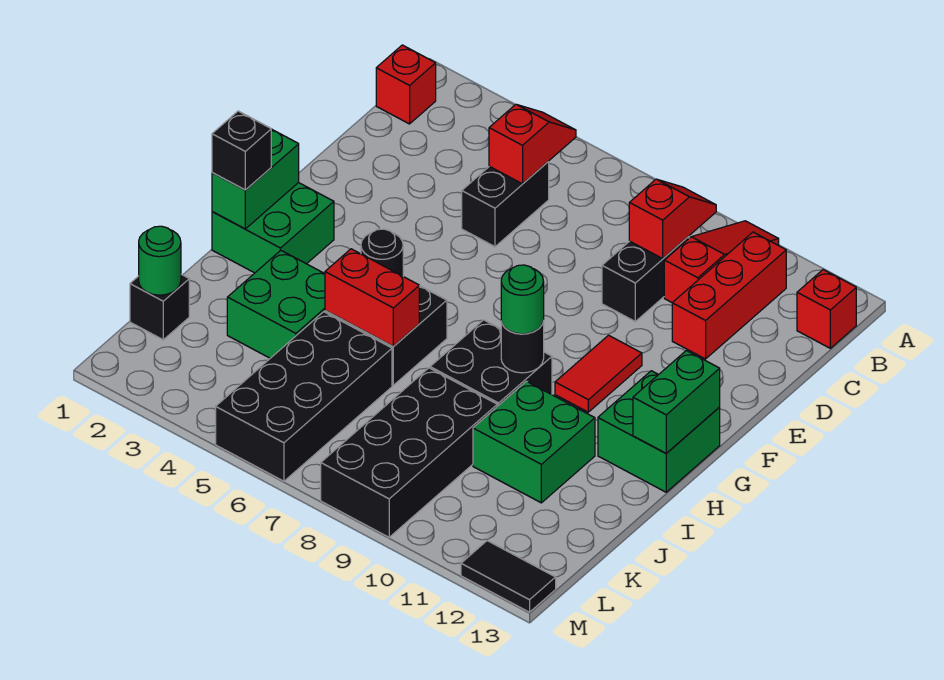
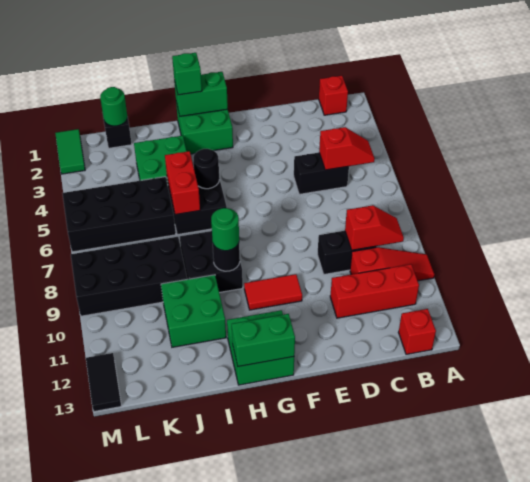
black brick H1 level 3 -> green brick H1 level 3
none -> green tile M1:M2 level 1

